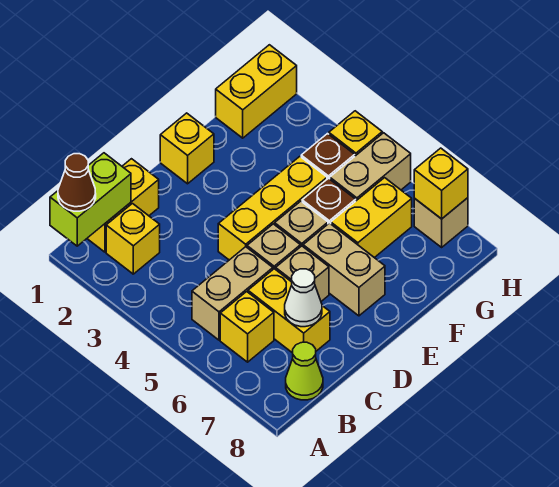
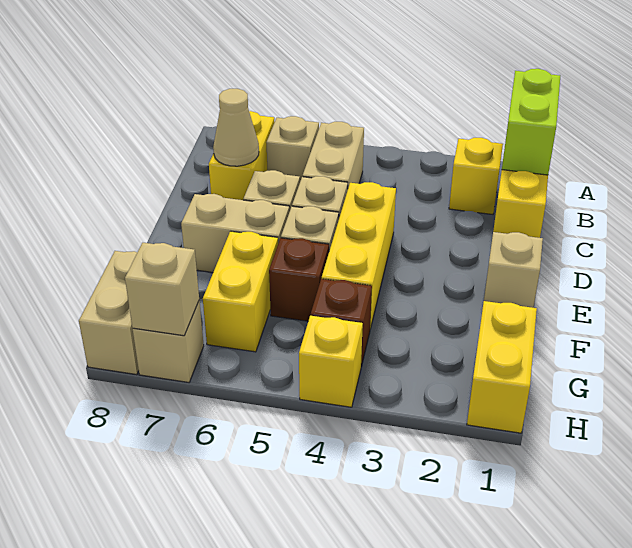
brown cone A1 level 3 -> none
yellow brick B6 level 1 -> tan brick B6 level 1
lime cone B8 level 1 -> none
yellow brick C6:C7 level 1 -> yellow brick B7:C7 level 1
white cone C7 level 2 -> tan cone C7 level 2
yellow brick E1 level 1 -> tan brick E1 level 1
tan brick G5:H5 level 1 -> tan brick G8:H8 level 1
yellow brick H7 level 2 -> tan brick H7 level 2

